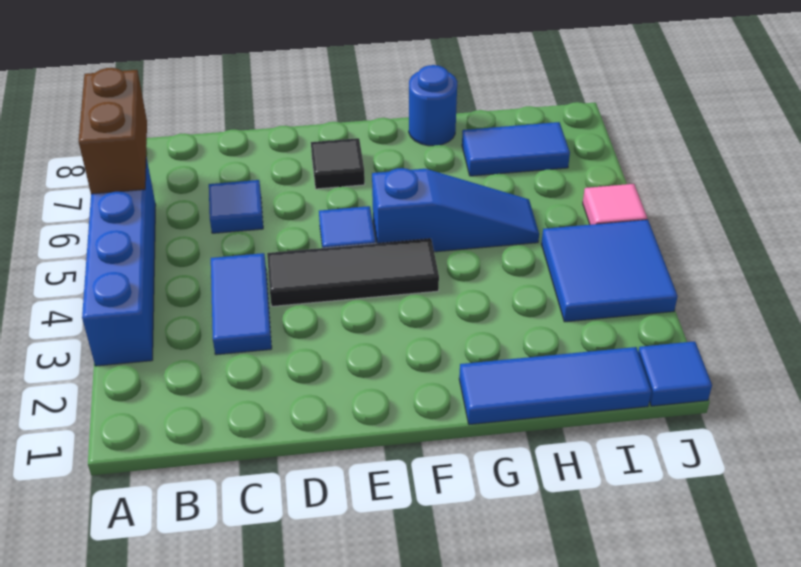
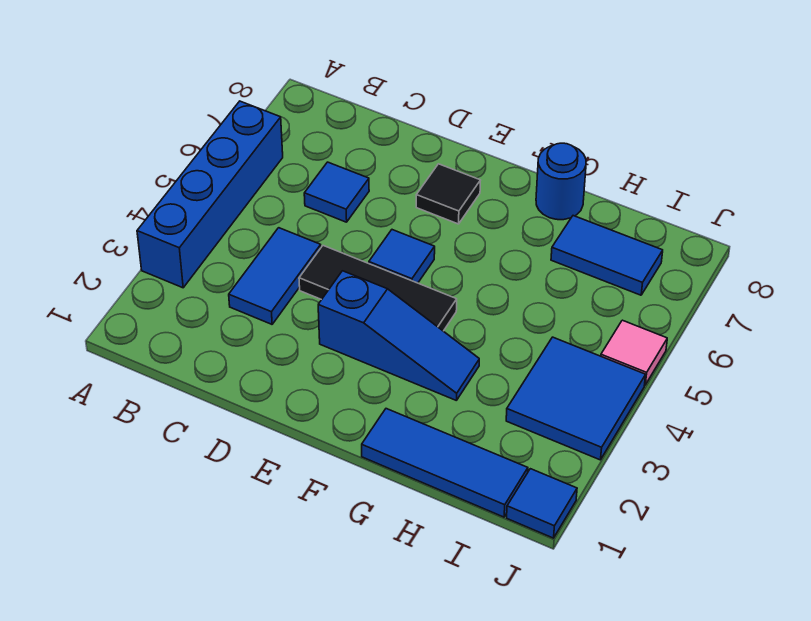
brown brick A6:A7 level 2 -> none
blue slope F5:H5 level 1 top F -> blue slope E3:G3 level 1 top E

